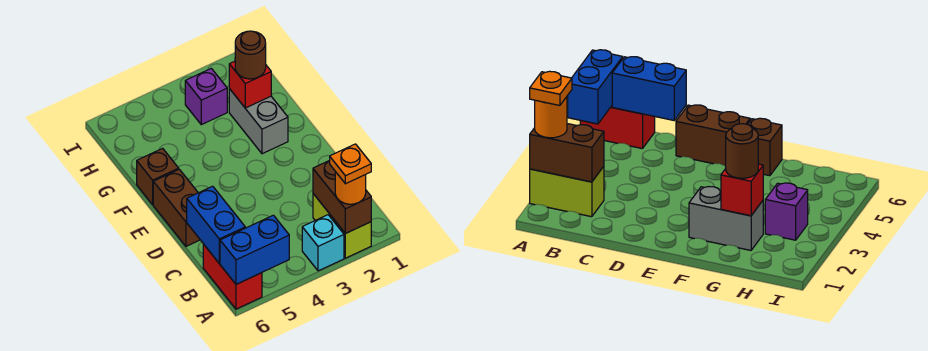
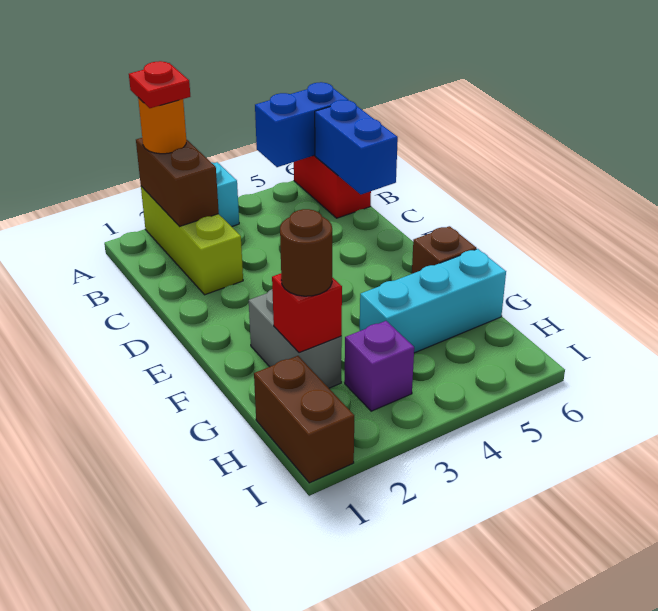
lime brick A2:B2 level 1 -> lime brick A2:C2 level 1
orange plate A2 level 4 -> red plate A2 level 4
brown brick D6:E6 level 1 -> brown brick H1:I1 level 1
none -> cyan brick G4:G6 level 1

